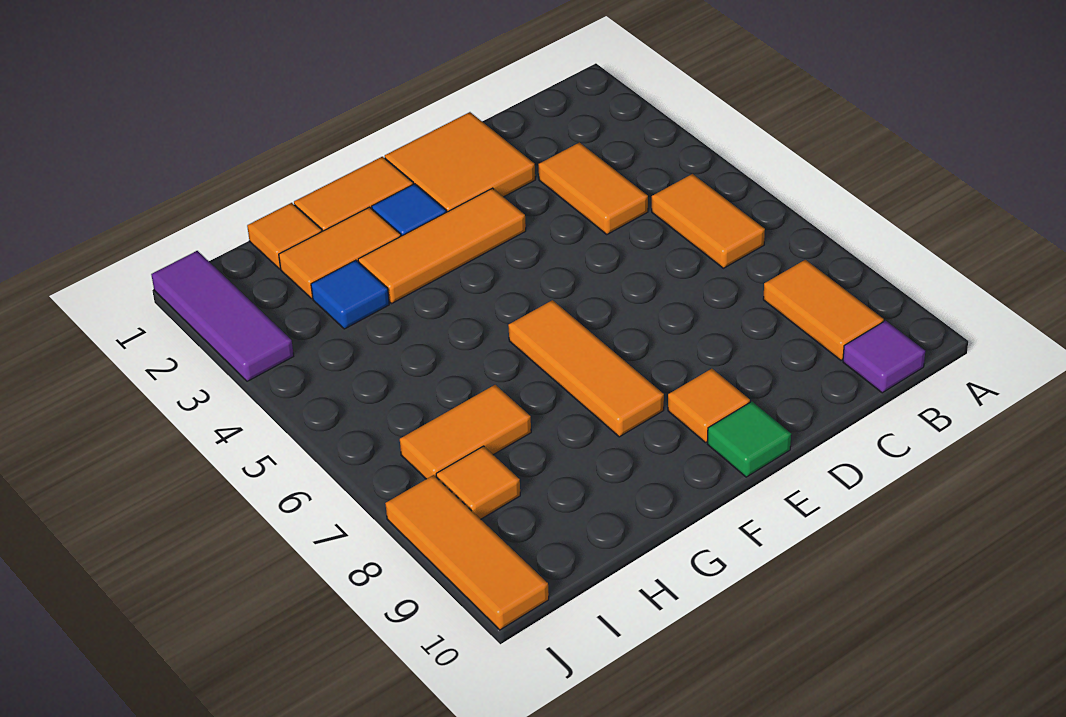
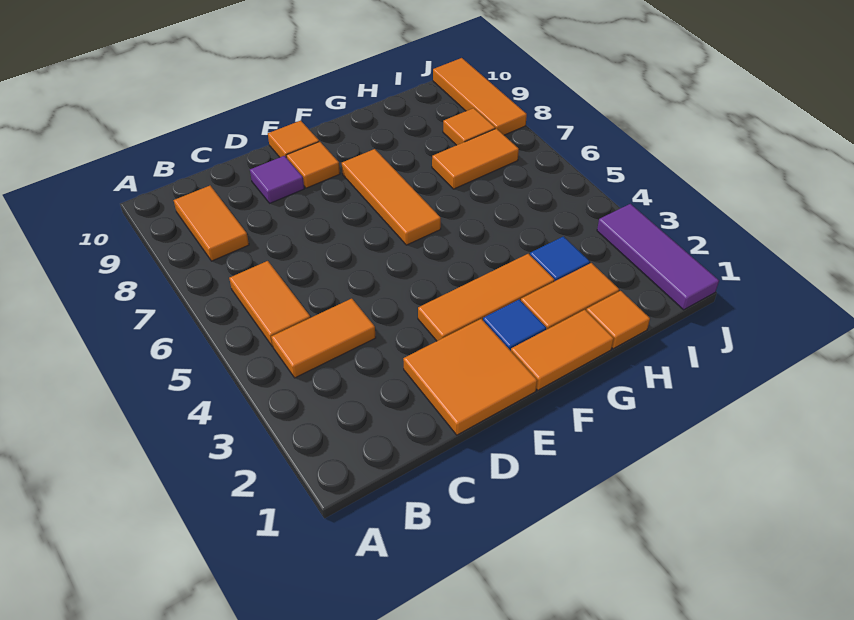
purple tile B10 level 1 -> purple tile D9 level 1
orange tile C3:C4 level 1 -> orange tile B4:C4 level 1
green tile E10 level 1 -> orange tile E10 level 1

